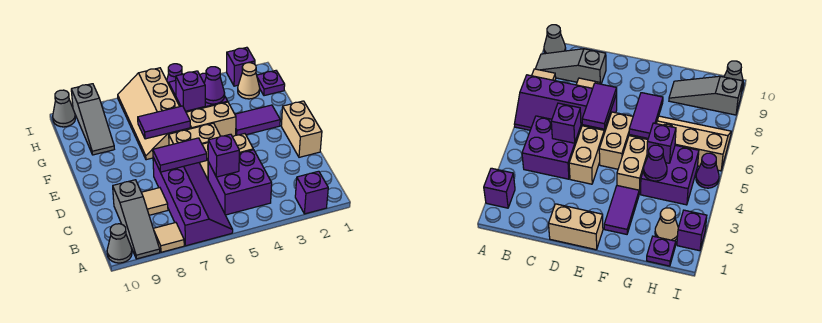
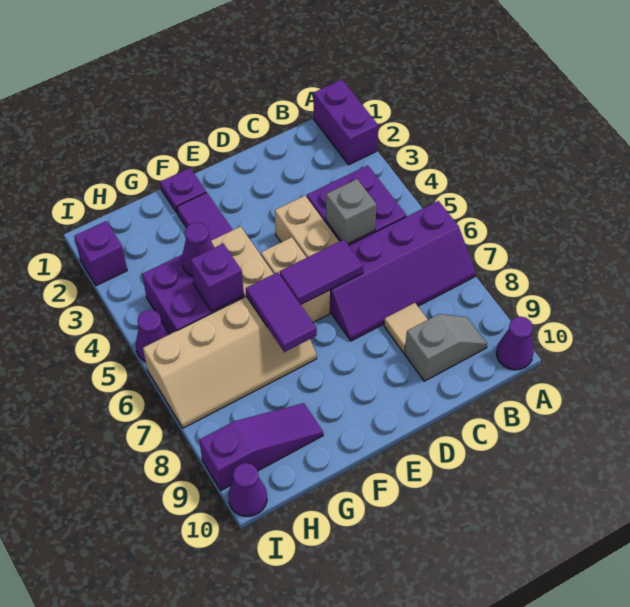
purple brick A2 level 1 -> purple brick A1:A2 level 1
purple slope A6:D7 level 1 top 7 -> purple slope A6:D7 level 1 top 6
tan tile A8 level 1 -> none
grey slope A9:C9 level 1 top C -> grey slope B9:C9 level 1 top C
grey cone A10 level 1 -> purple cone A10 level 1
purple brick C5 level 2 -> grey brick C5 level 2
tan brick D1:E1 level 1 -> none
purple tile D6:D7 level 2 -> purple tile D6:E6 level 2
grey slope G9:I9 level 1 top I -> purple slope G9:I9 level 1 top I
purple plate H1 level 1 -> purple plate F1 level 1
tan cone H2 level 1 -> none
grey cone I10 level 1 -> purple cone I10 level 1

